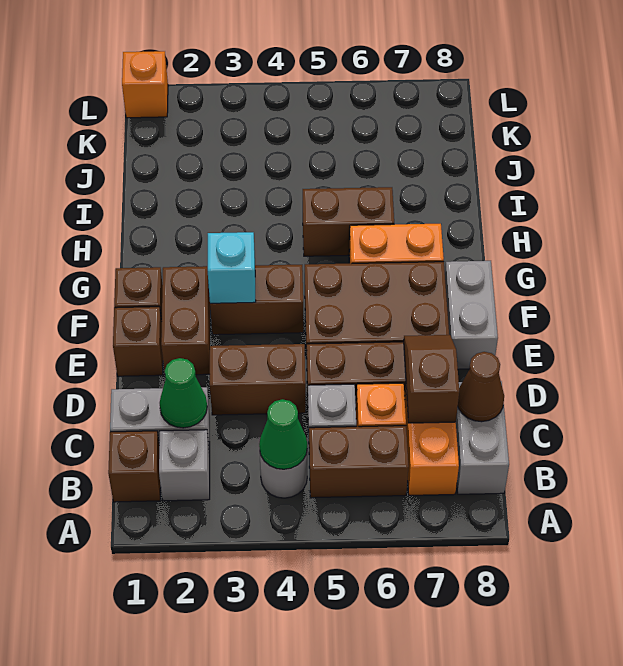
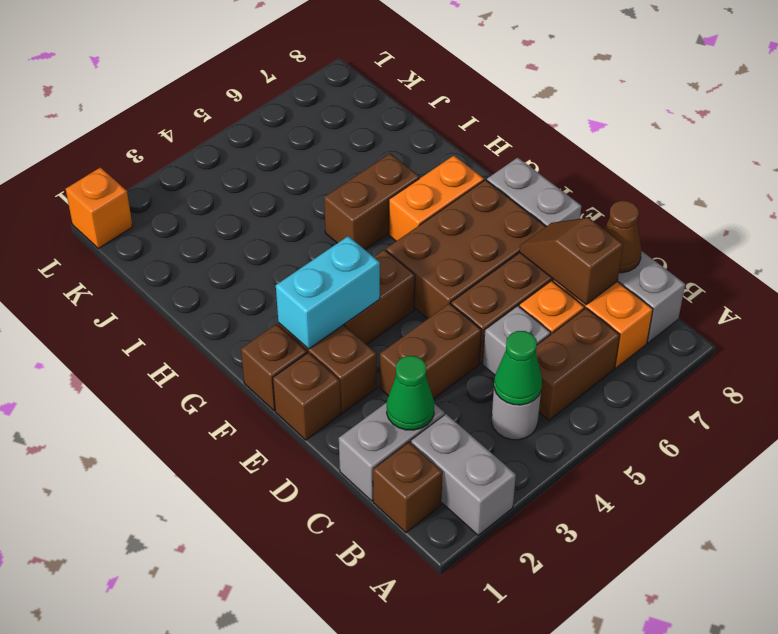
grey brick B2 level 1 -> grey brick A2:B2 level 1
cyan brick F3 level 2 -> cyan brick F2:F3 level 2

